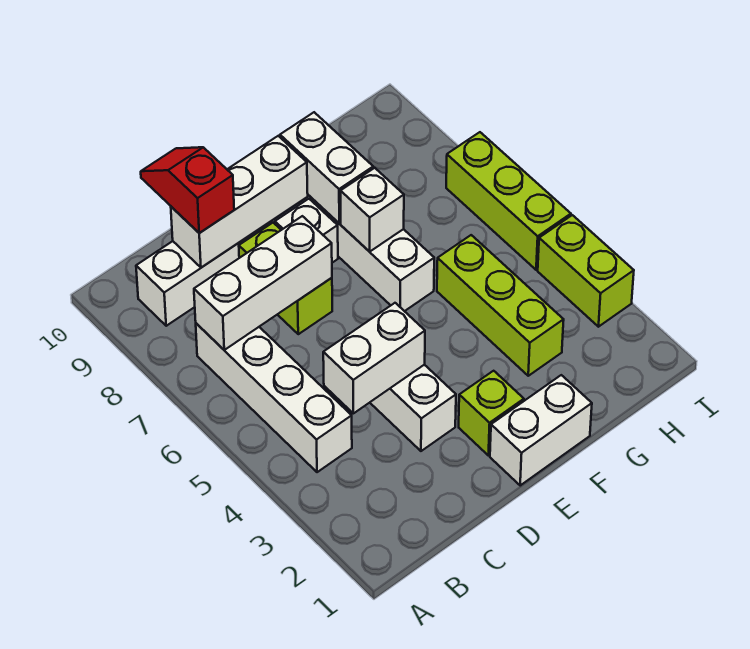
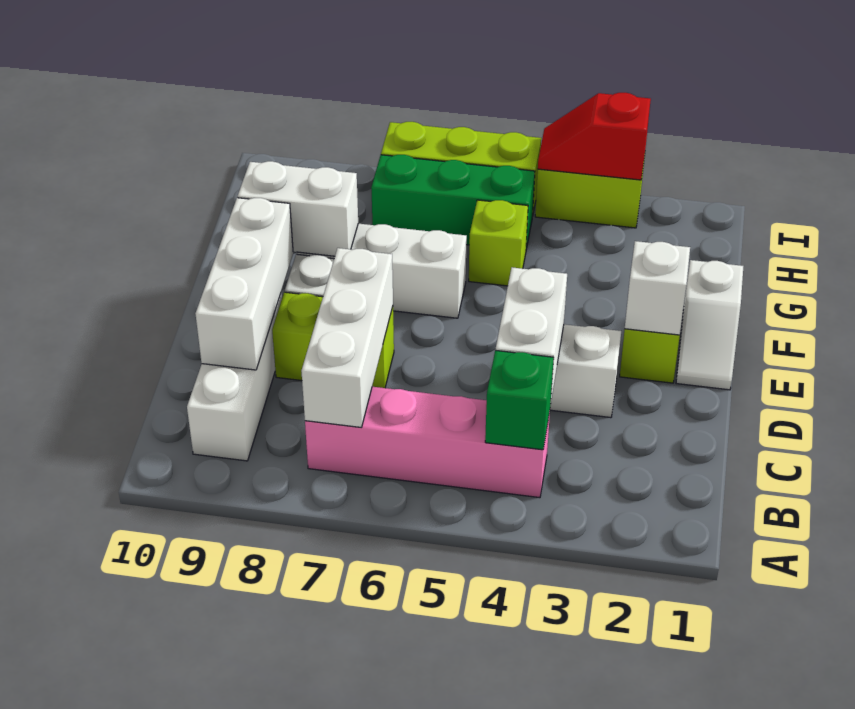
white brick B4:B7 level 1 -> pink brick B4:B7 level 1
none -> green brick B4 level 2
red slope C9:C10 level 3 top 9 -> red slope I3:I4 level 2 top 3
white brick E1:F1 level 1 -> white slope E1:F1 level 1 top F
white brick F7 level 2 -> white brick E2 level 2
lime brick G3:G5 level 1 -> lime brick G5 level 1
none -> green brick H5:H7 level 1

